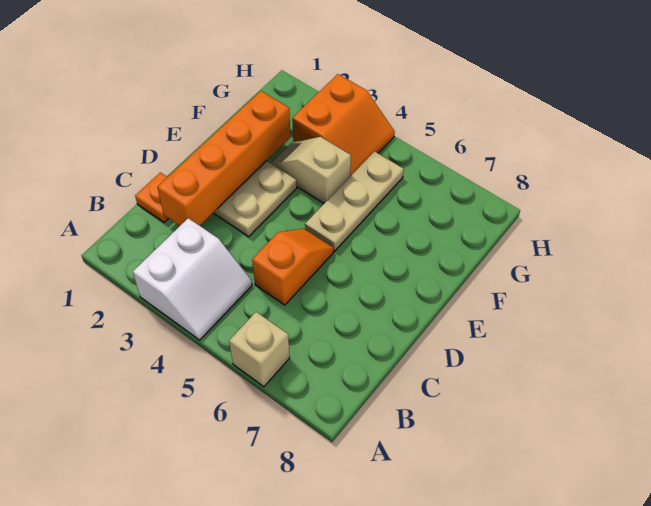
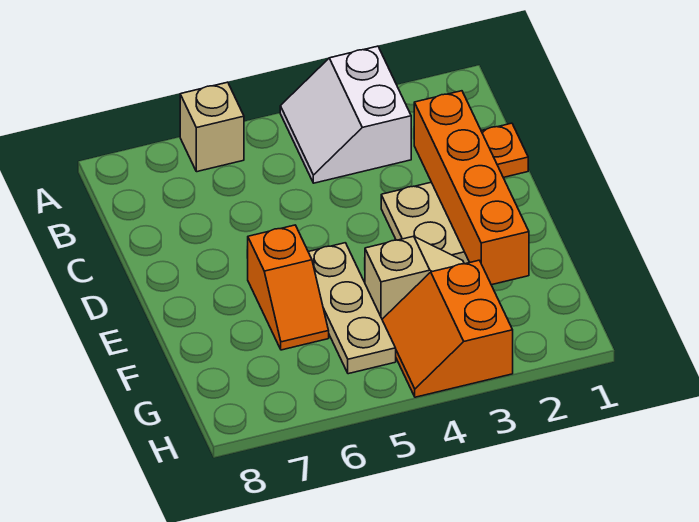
orange slope C5:D5 level 1 top C -> orange slope E6:F6 level 1 top E

